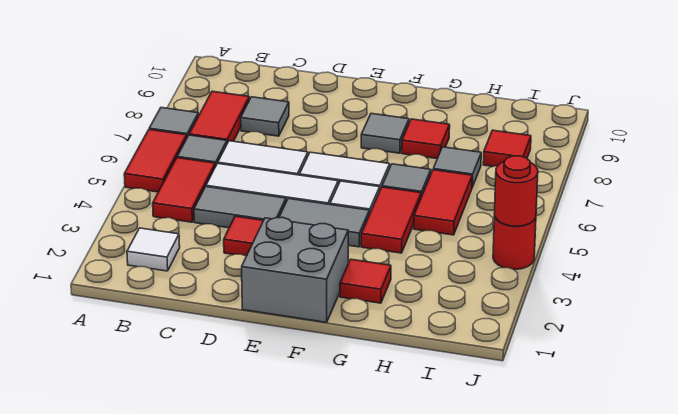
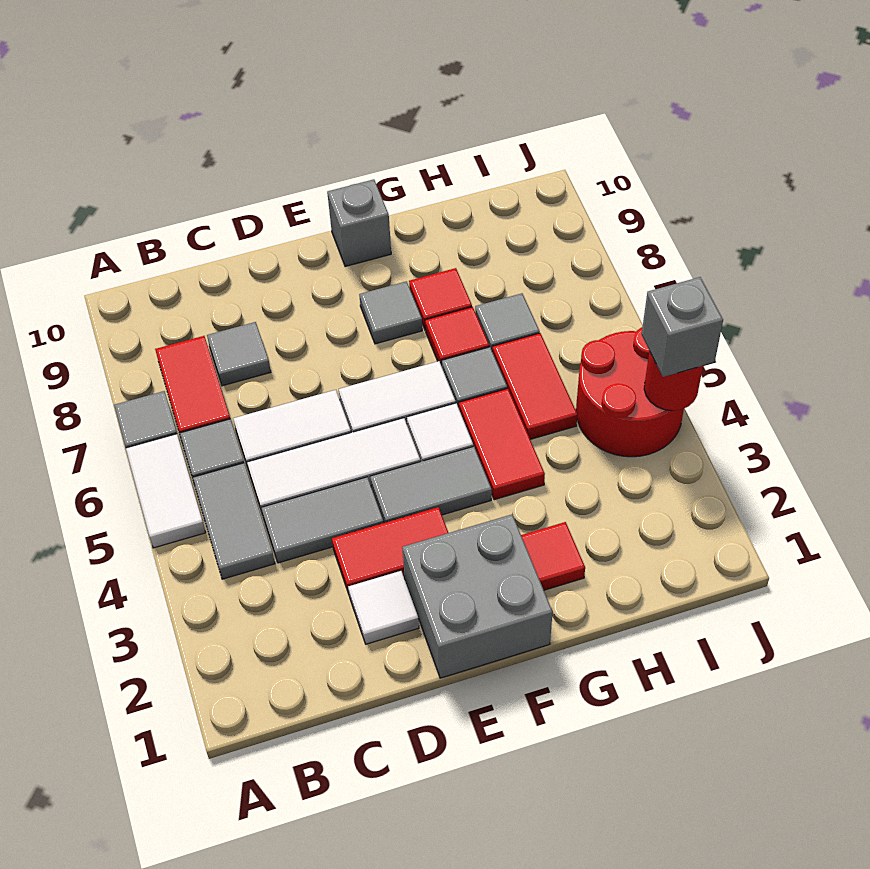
red tile A5:A6 level 1 -> white tile A5:A6 level 1
white tile B2 level 1 -> white tile D2 level 1
red tile B4:B5 level 1 -> grey tile B4:B5 level 1
none -> grey brick F10 level 1
red tile I8 level 1 -> red tile G7 level 1
red round brick J4 level 1 -> red round brick I4:J5 level 1
none -> grey brick J4 level 3

